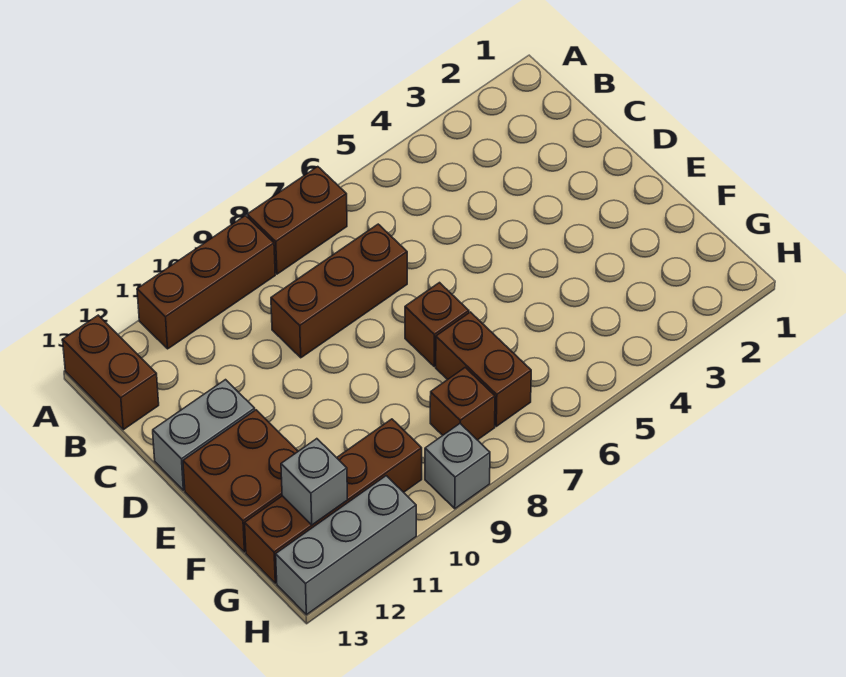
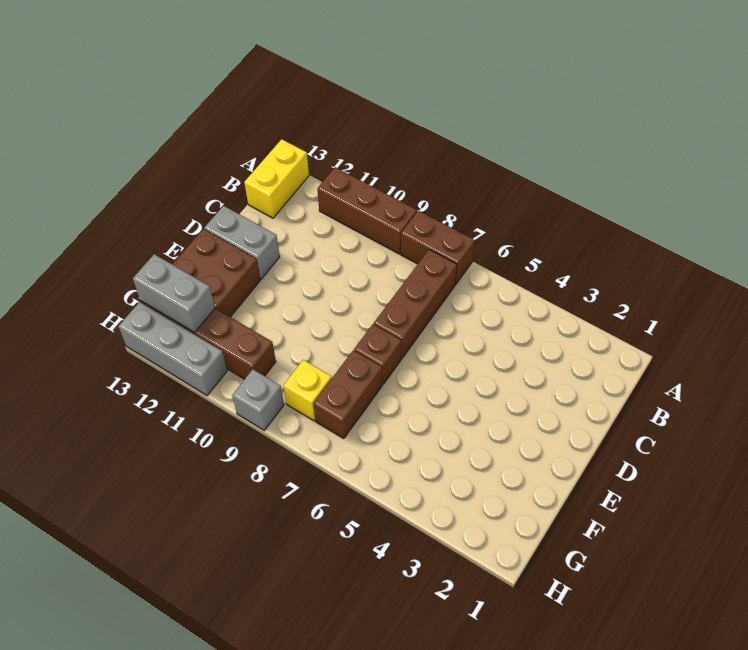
brown brick A13:B13 level 1 -> yellow brick A13:B13 level 1
brown brick C7:C9 level 1 -> brown brick B7:D7 level 1
brown brick G8 level 1 -> yellow brick G8 level 1
grey brick G12 level 2 -> grey brick G12:G13 level 2

